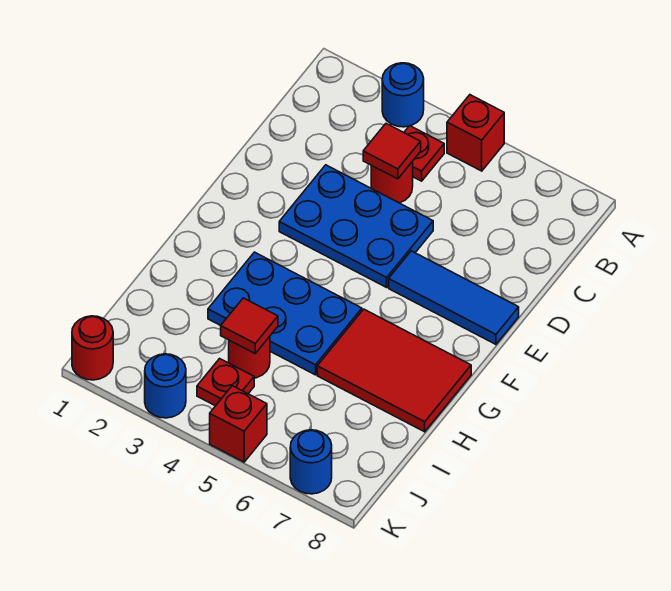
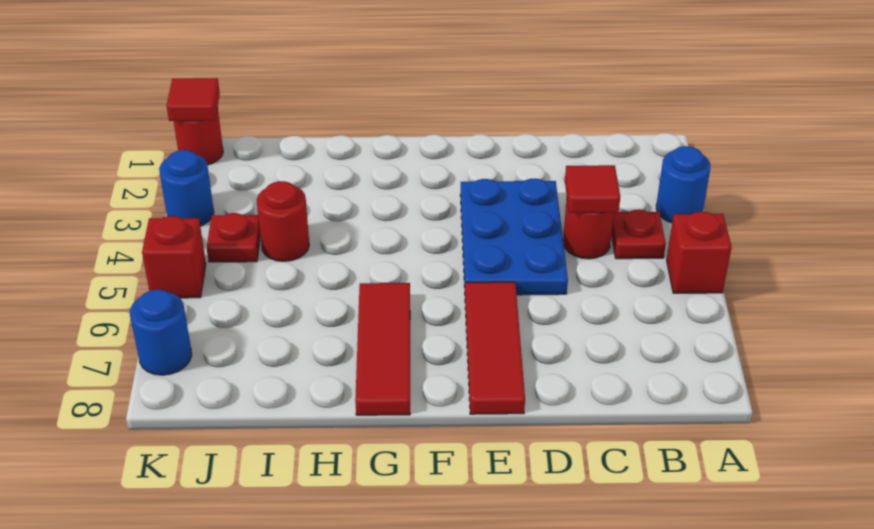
blue tile E6:E8 level 1 -> red tile E6:E8 level 1
blue plate G3:H5 level 1 -> none
red tile G6:H8 level 1 -> red tile G6:G8 level 1
red tile I4 level 2 -> red tile K1 level 2

